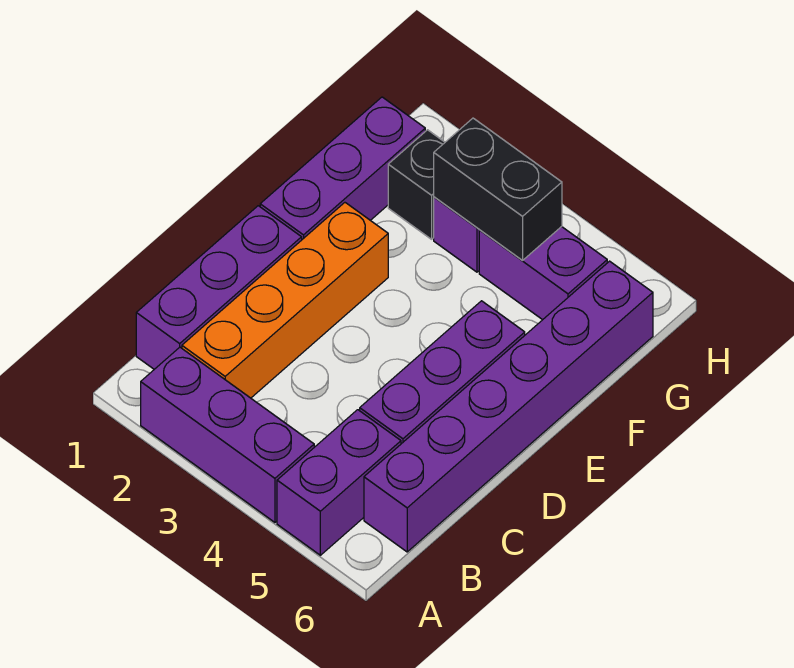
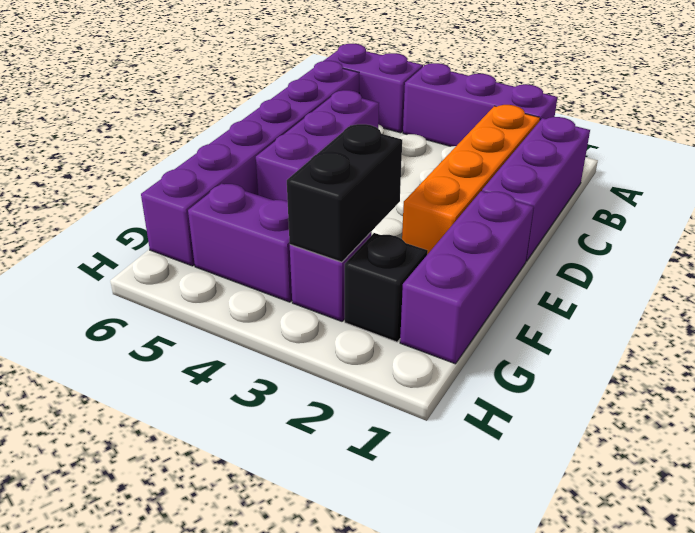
purple brick A5:B5 level 1 -> purple brick A5:A6 level 1
black brick G3:G4 level 2 -> black brick F3:G3 level 2

